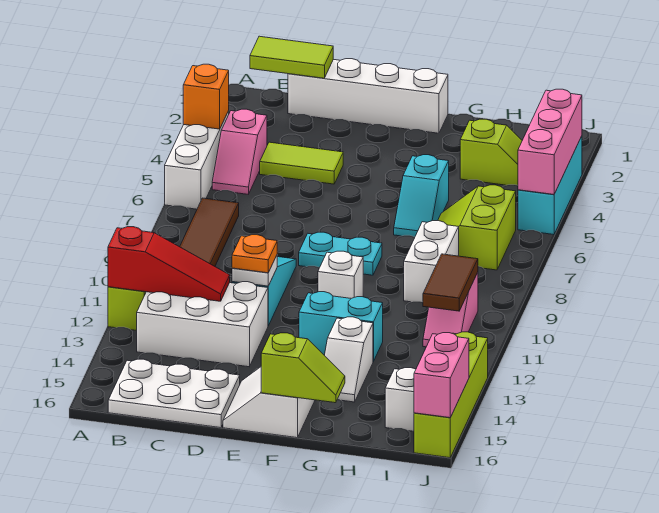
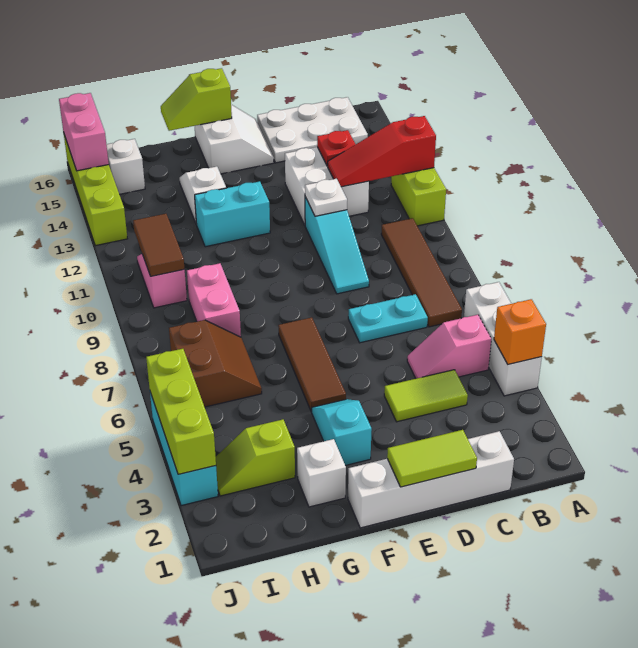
lime tile B1:C1 level 2 -> lime tile D1:E1 level 2
pink slope B4:B5 level 1 top 4 -> pink slope B5:C5 level 1 top B
white brick B12:D13 level 1 -> white brick C12:D13 level 1
none -> red plate C13 level 2
orange plate D11 level 3 -> none
cyan plate E8:F8 level 1 -> cyan plate C7:D7 level 1
none -> brown tile F5:F7 level 1
white brick F10 level 1 -> white brick G2 level 1
cyan slope G5:G6 level 1 top 5 -> cyan slope F3:F4 level 1 top 3
lime slope H6:I7 level 1 top I -> brown slope H6:I7 level 1 top I
white brick H8:H9 level 1 -> pink brick H8:H9 level 1
pink brick J3:J5 level 2 -> lime brick J3:J5 level 2

